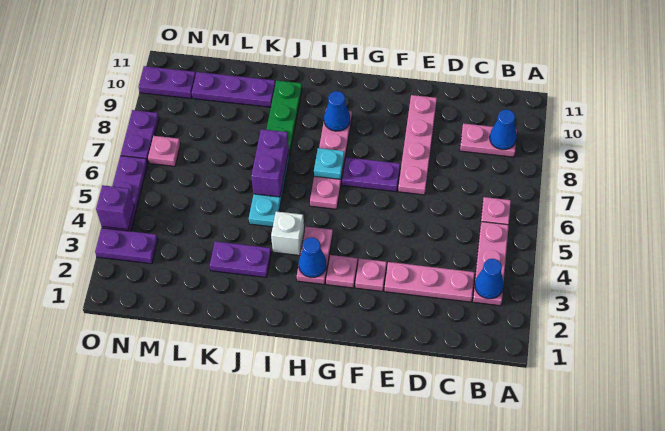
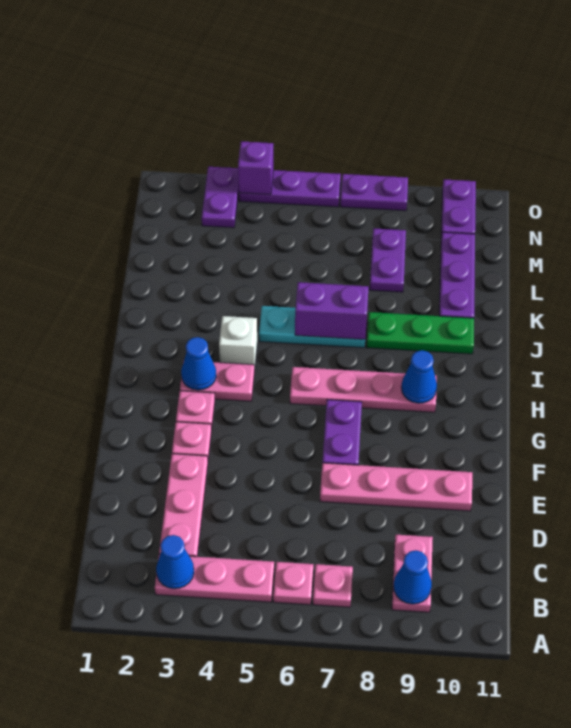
cyan plate H7 level 2 -> none
purple plate J3:K3 level 1 -> purple plate L8:M8 level 1
pink plate N7 level 1 -> pink plate B7 level 1

